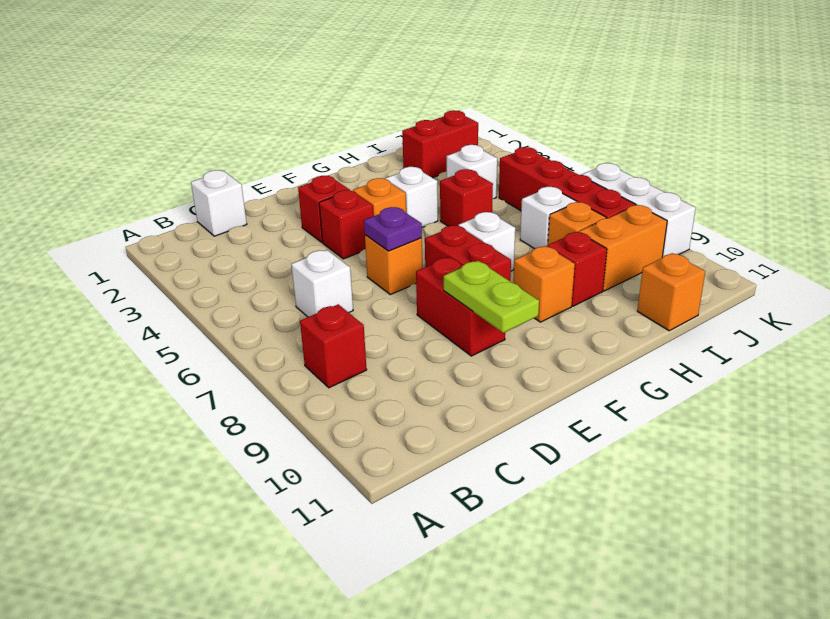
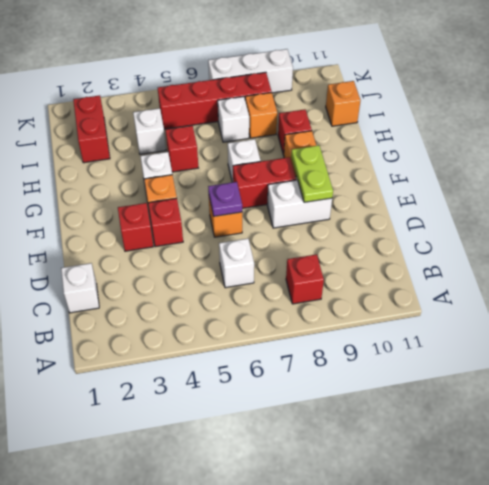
red brick E8:E9 level 1 -> white brick E8:E9 level 1
lime plate E9:E10 level 2 -> lime plate E9:F9 level 2
orange brick I9:J9 level 1 -> none

